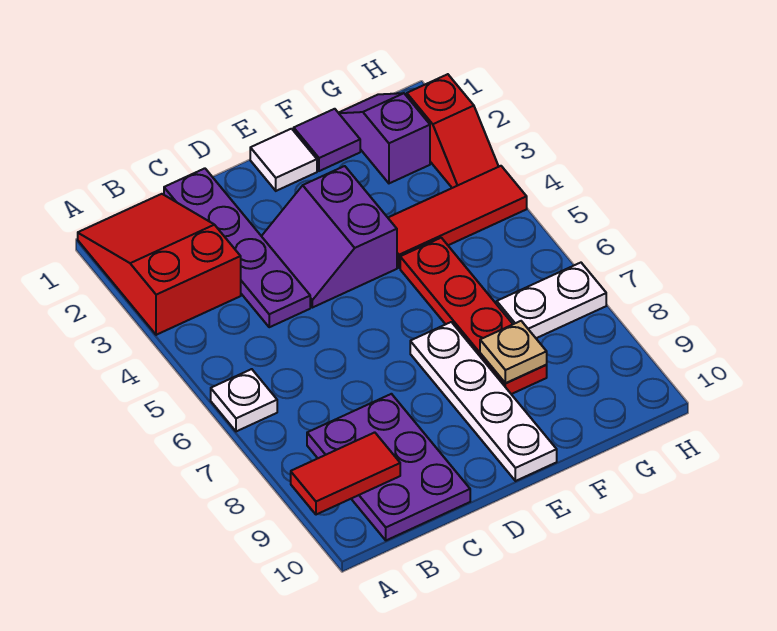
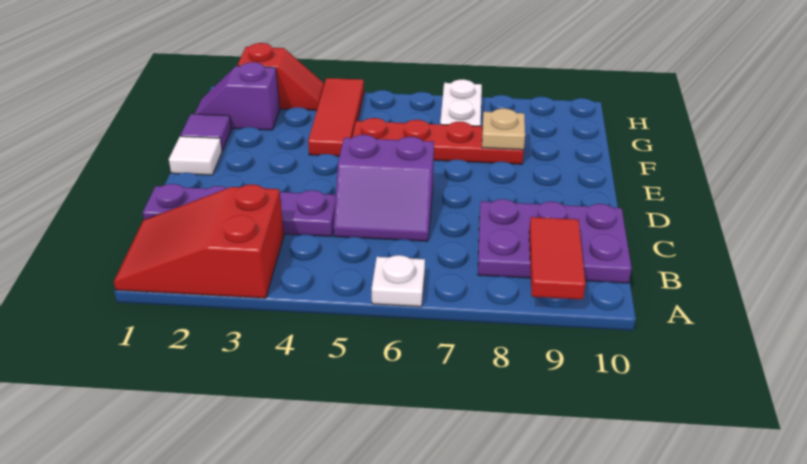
purple slope D3:E4 level 1 top E -> purple slope C5:D6 level 1 top D
white plate E7:E10 level 1 -> none

